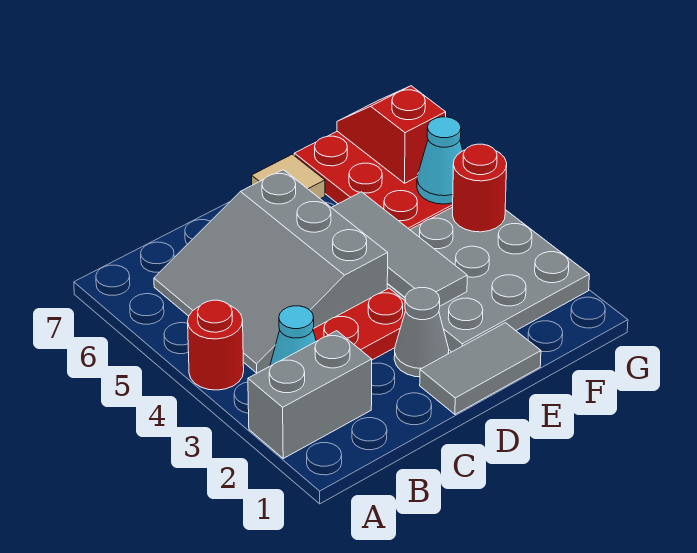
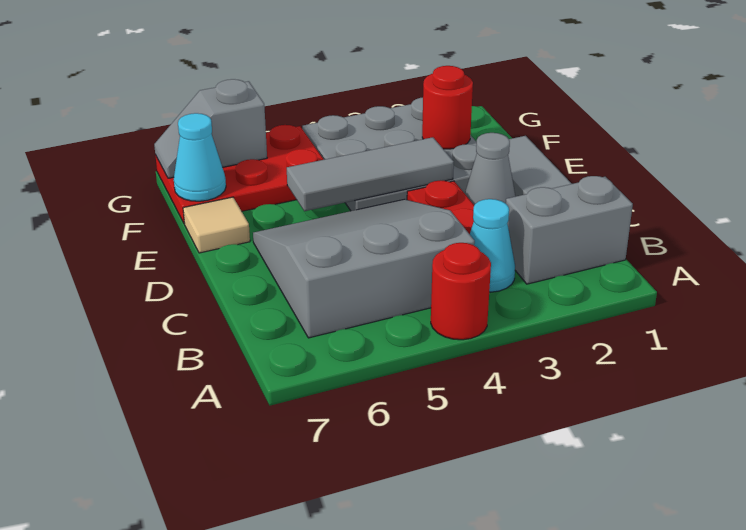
grey brick A2:B2 level 1 -> grey brick B1:B2 level 1
grey slope B4:D6 level 1 top D -> grey slope B4:D6 level 1 top B
red round brick G4 level 2 -> red round brick F2 level 2
cyan cone G5 level 2 -> cyan cone F7 level 2
red slope G6:G7 level 2 top 6 -> grey slope G6:G7 level 2 top 6

